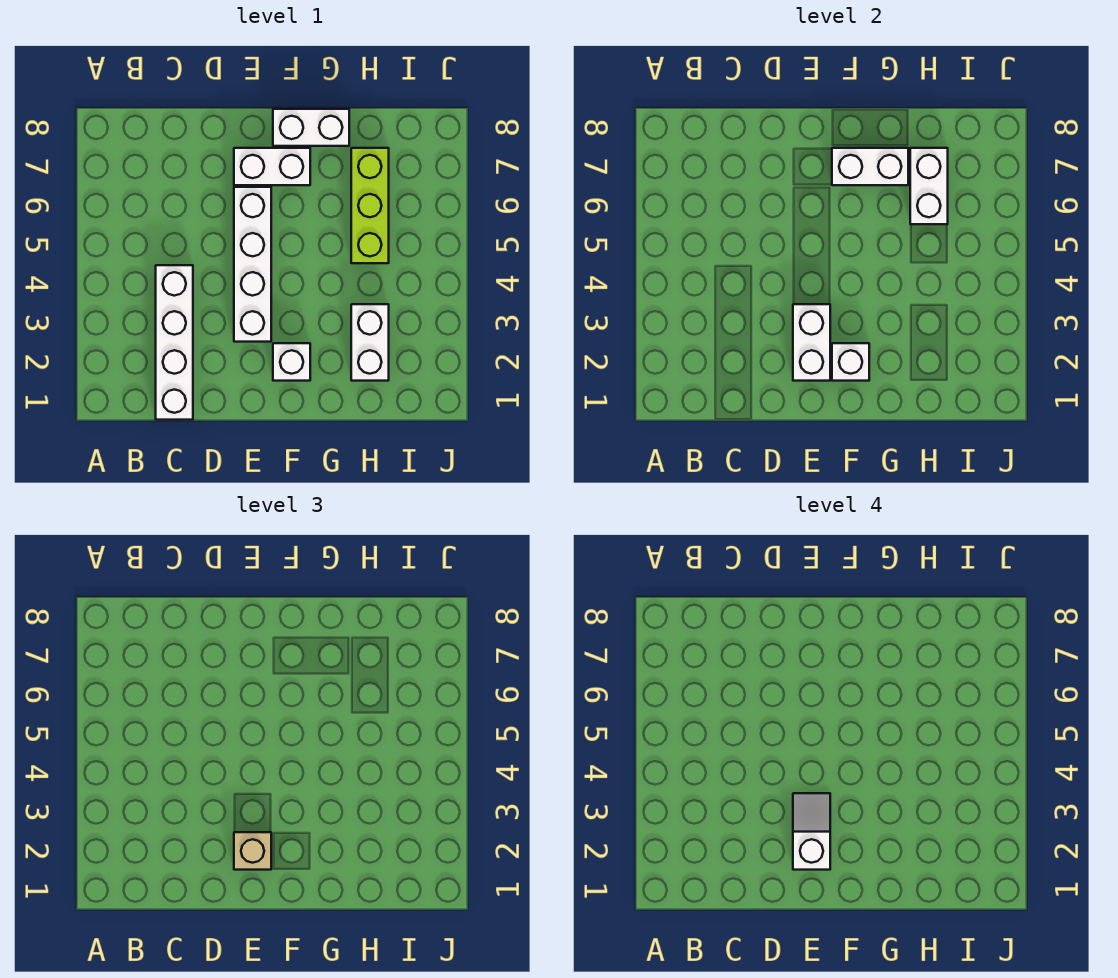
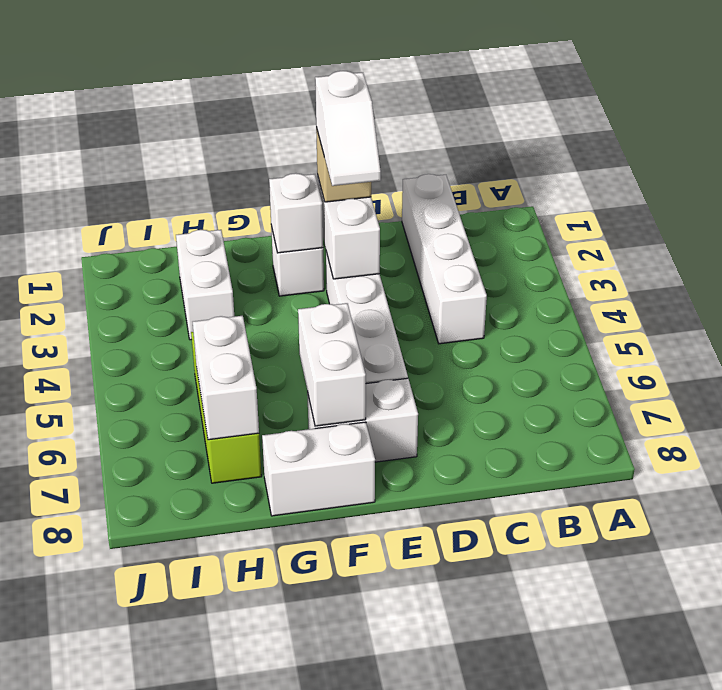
white brick F7:G7 level 2 -> white brick F6:F7 level 2

